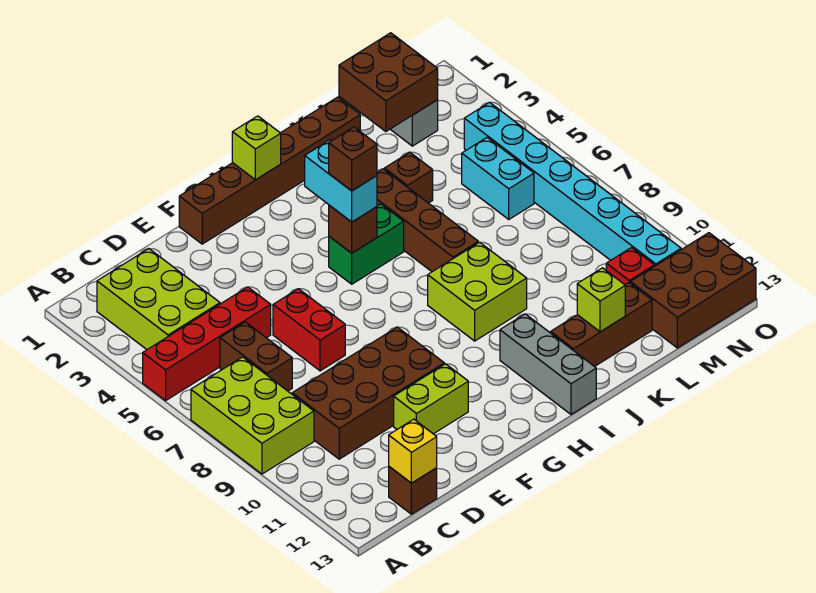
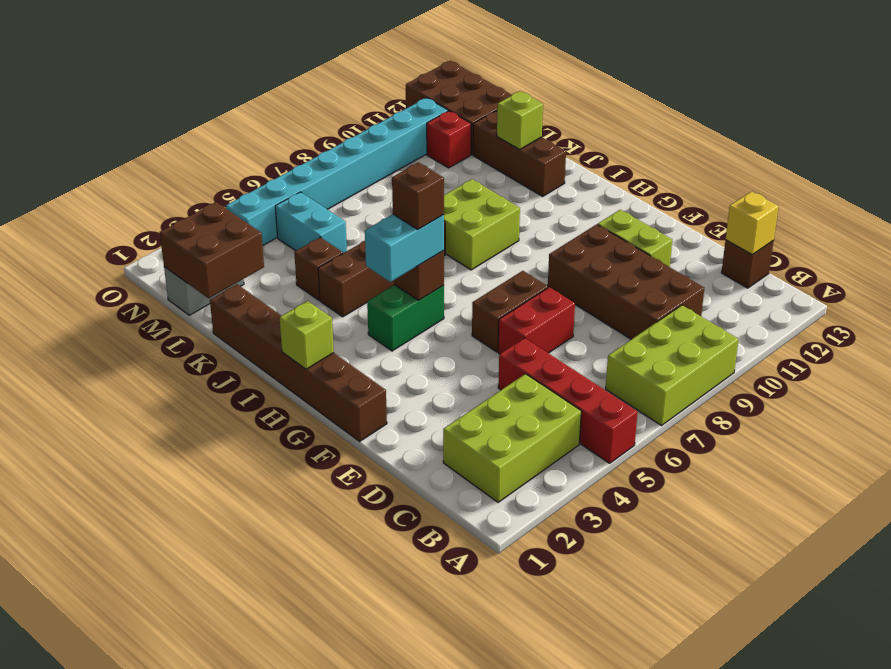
brown brick C6:C7 level 1 -> brown brick F6:F7 level 1
green brick H5:I5 level 1 -> green brick H4:H5 level 1
grey brick I11:I13 level 1 -> none
cyan brick M5:M6 level 1 -> cyan brick L5:M5 level 1

